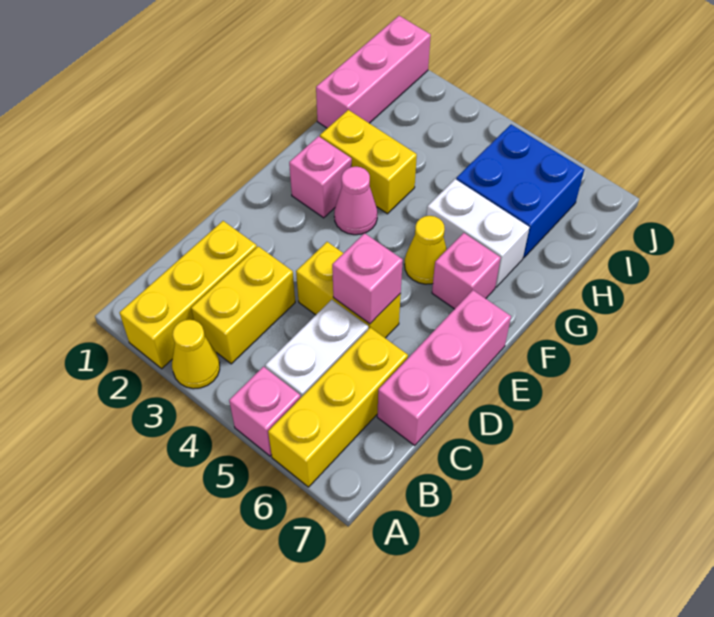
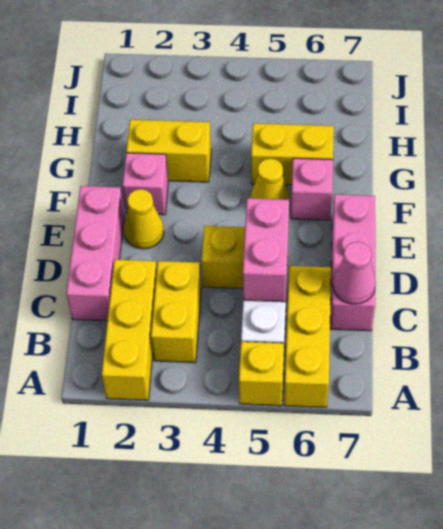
yellow cone A3 level 1 -> yellow cone E2 level 1
pink brick A5 level 1 -> yellow brick A5 level 1
pink brick D5 level 2 -> pink brick C5:D5 level 2
pink cone F3 level 1 -> pink cone C7 level 2
white brick G5:G6 level 1 -> yellow brick G5:G6 level 1
pink brick H1:J1 level 1 -> pink brick C1:E1 level 1
blue brick H5:I6 level 1 -> none

